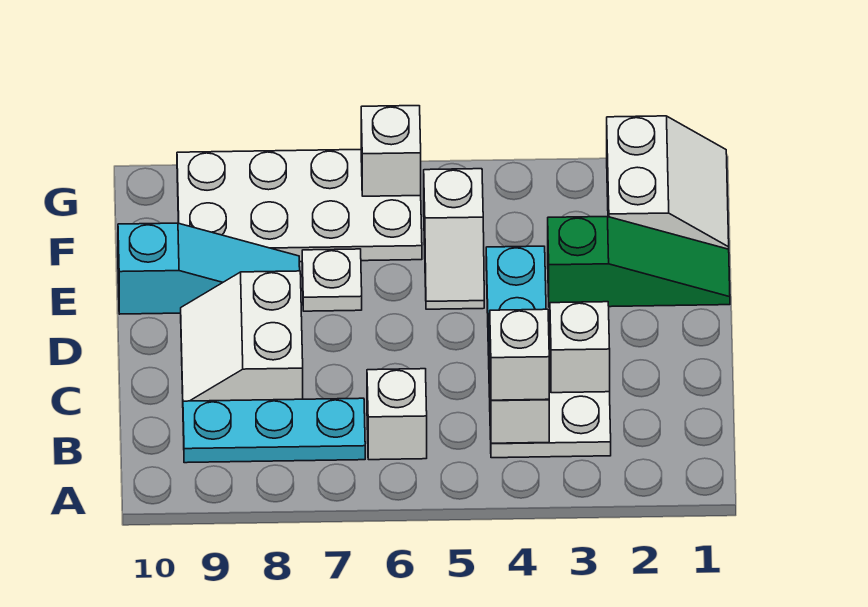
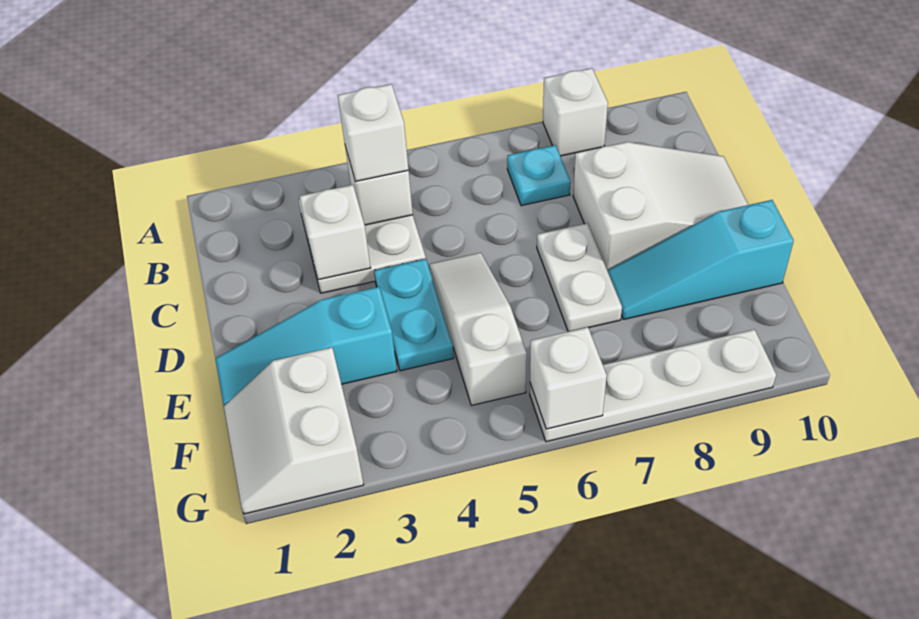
white brick B6 level 1 -> white brick A8 level 1
cyan plate B7:B9 level 1 -> cyan plate B7 level 1
white slope C8:D9 level 1 top 8 -> white slope C8:D10 level 1 top 8
green slope E1:E3 level 1 top 3 -> cyan slope E1:E3 level 1 top 3
white slope E5:F5 level 1 top F -> white slope D5:F5 level 1 top F
white plate E7 level 1 -> white plate D7:E7 level 1
white plate F6:G9 level 1 -> white plate G6:G9 level 1

